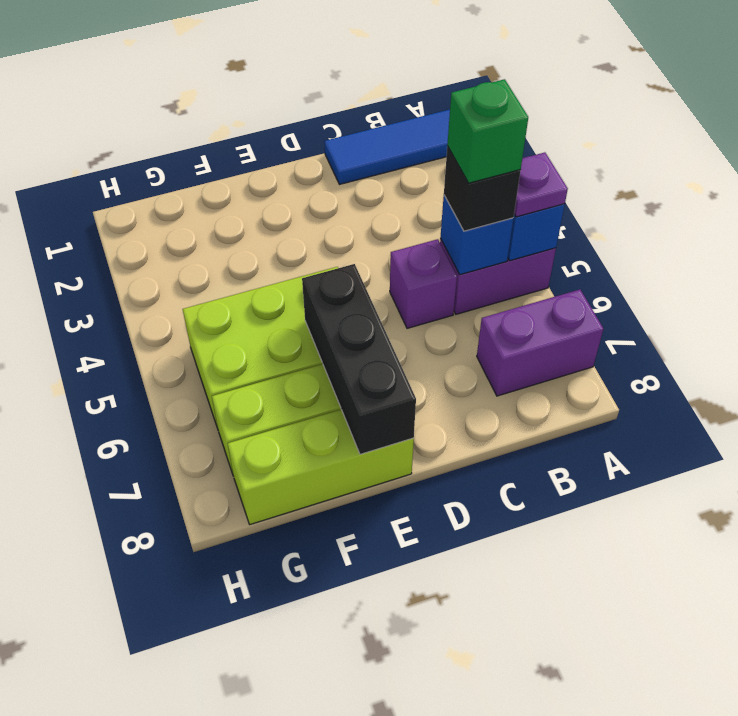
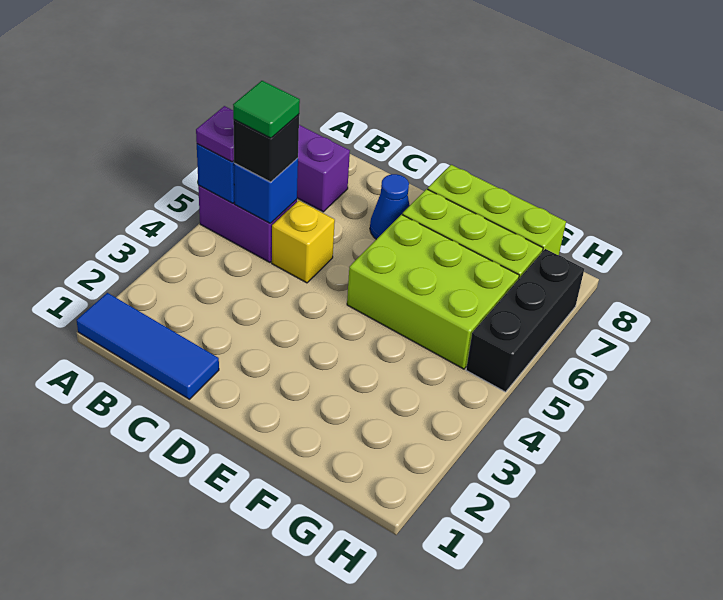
green brick B5 level 4 -> green tile B5 level 4
purple brick C5 level 1 -> yellow brick C5 level 1
none -> blue cone D7 level 1
black brick E6:E8 level 2 -> black brick H5:H7 level 1

